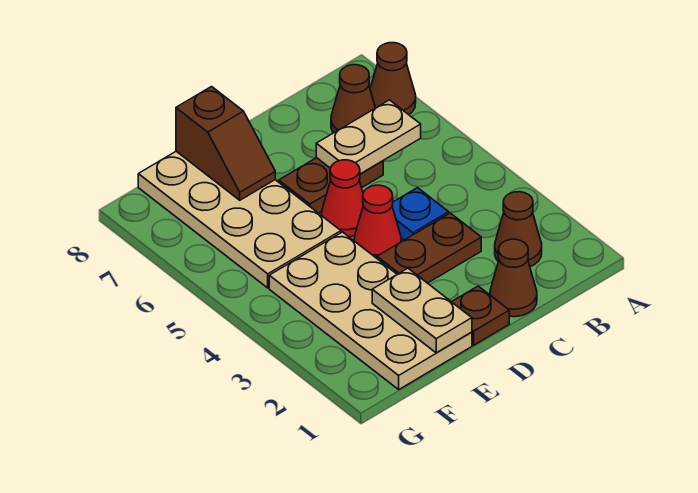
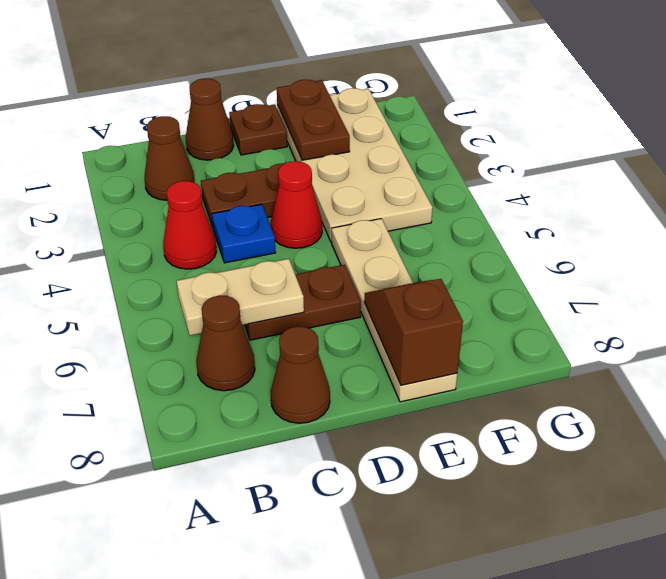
brown cone A7 level 1 -> brown cone C8 level 1
red cone D5 level 1 -> red cone B4 level 1
tan plate E1:E2 level 2 -> brown plate E1:E2 level 2
tan plate E5:F8 level 1 -> tan plate E5:E8 level 1

